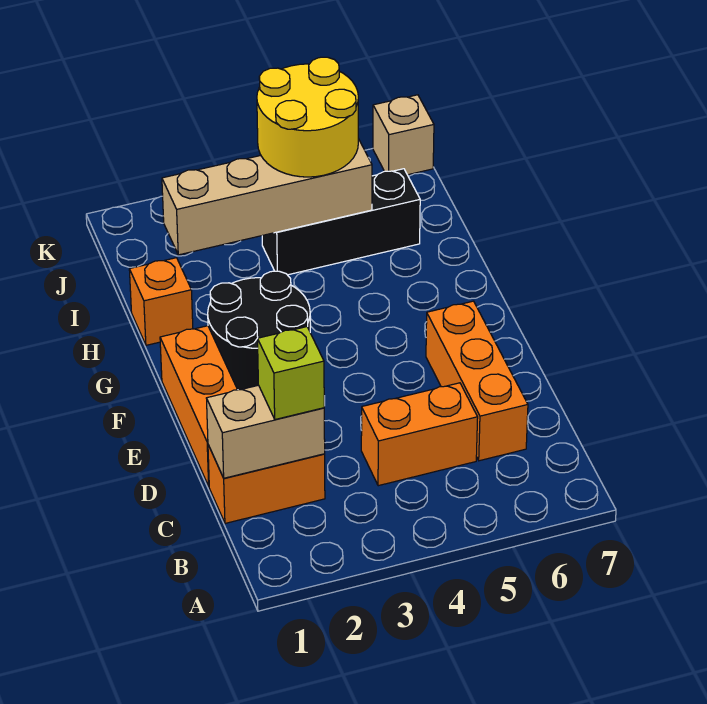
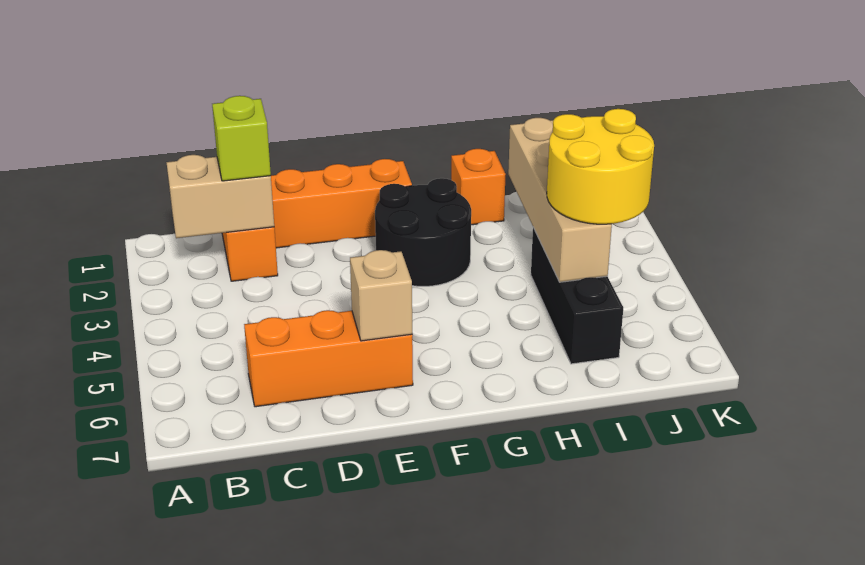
tan brick C1:C2 level 2 -> tan brick B2:C2 level 2
orange brick C4:C5 level 1 -> none
tan brick K7 level 1 -> tan brick E6 level 2

